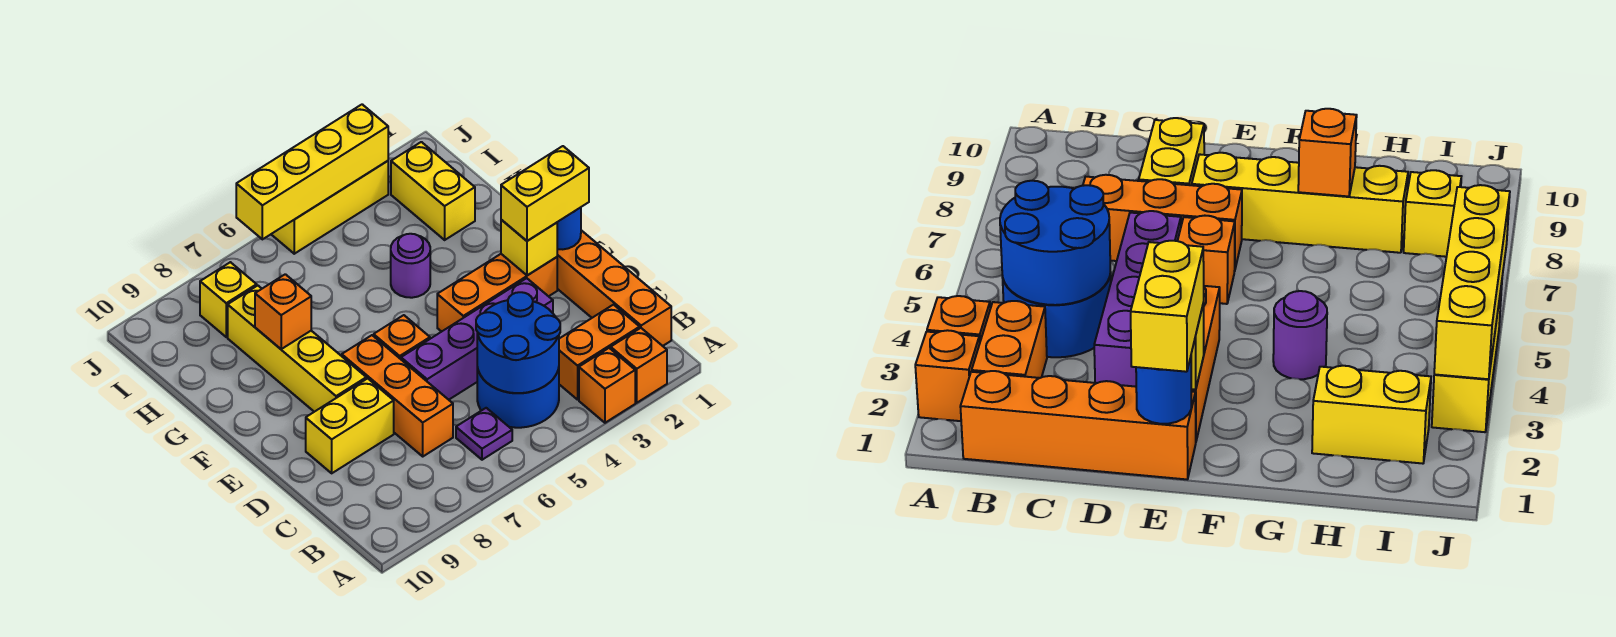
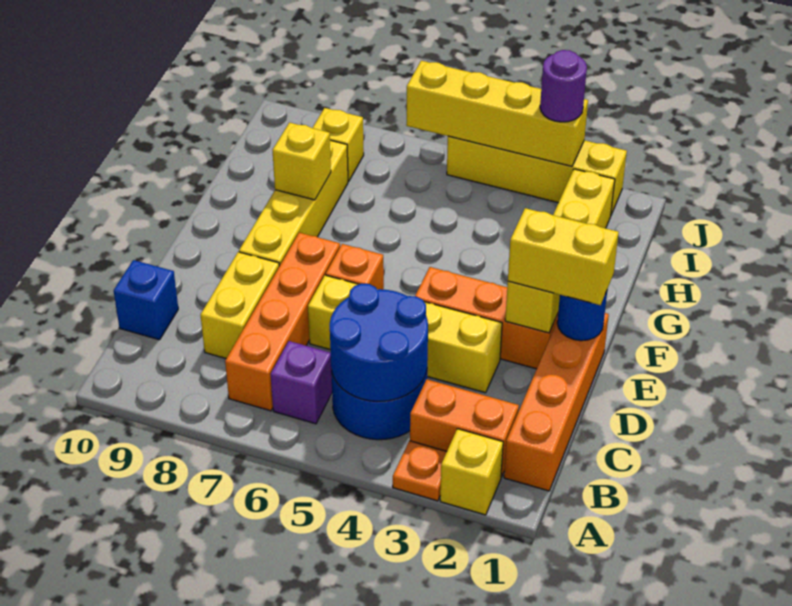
orange brick A2 level 1 -> yellow brick A2 level 1
orange brick A3 level 1 -> orange plate A3 level 1
purple plate B6 level 1 -> purple brick B6 level 1
orange brick C7:E7 level 1 -> orange brick B7:E7 level 1
none -> blue brick C10 level 1
purple brick D3:D6 level 1 -> yellow brick D3:D6 level 1
yellow brick D8:D9 level 1 -> yellow brick C8:D8 level 1
purple round brick G4 level 1 -> purple round brick J3 level 3
orange brick G8 level 2 -> yellow brick G8 level 2
yellow brick J3:J5 level 1 -> yellow brick J2:J5 level 1

